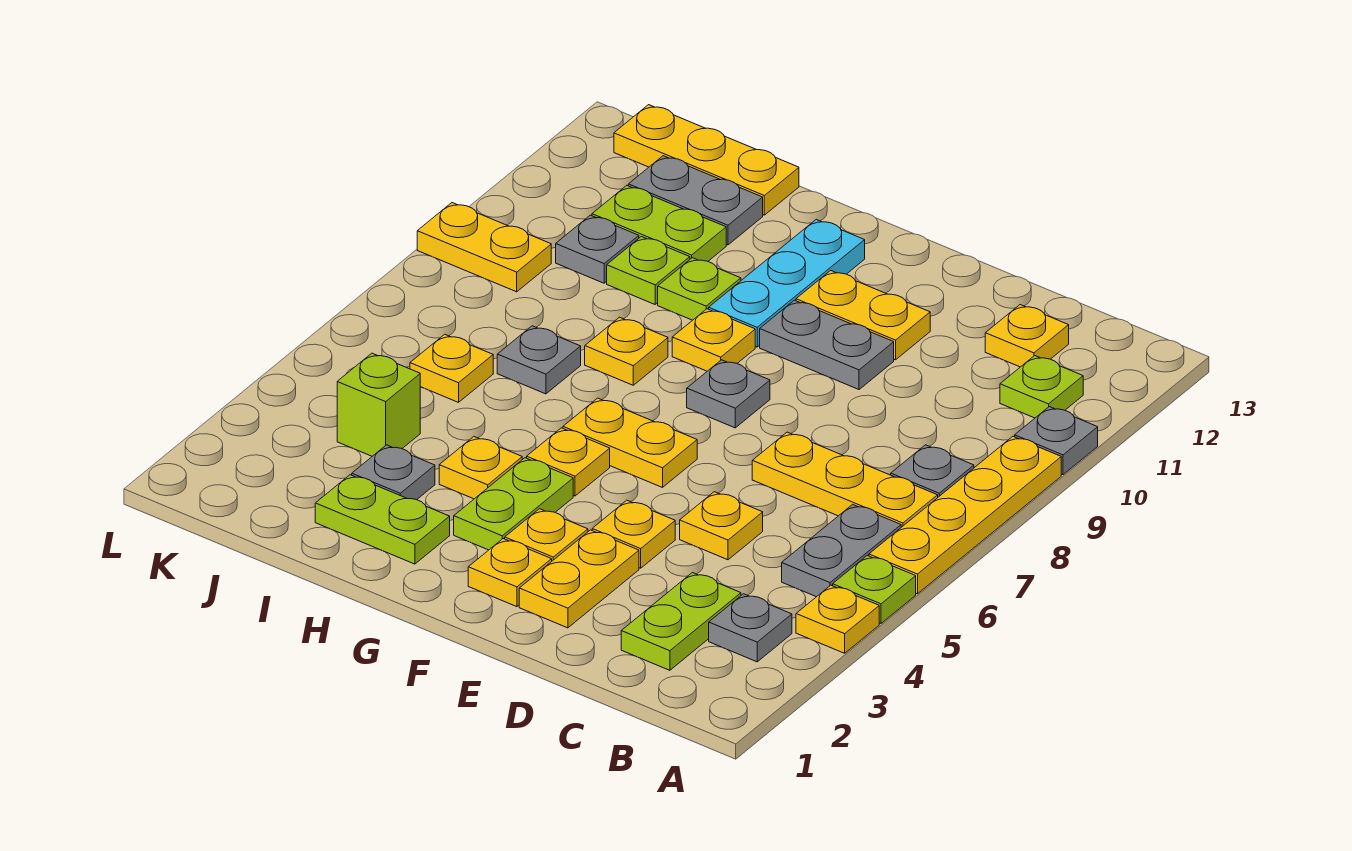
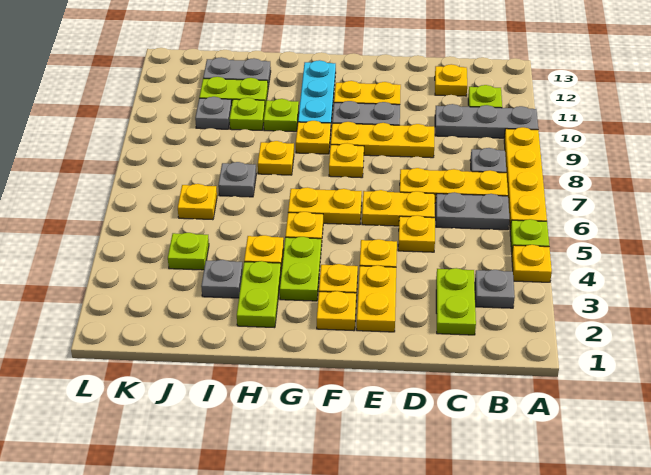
grey plate A10 level 1 -> grey plate A10:C10 level 1
grey plate B5:B6 level 1 -> grey plate B6:C6 level 1
grey plate F8 level 1 -> yellow plate F8 level 1
lime plate H2:I2 level 1 -> lime plate H2:H3 level 1
yellow plate I13:K13 level 1 -> yellow plate D9:F9 level 1
lime brick J4 level 1 -> lime plate J4 level 1
yellow plate K9:L9 level 1 -> yellow plate D6:E6 level 1

